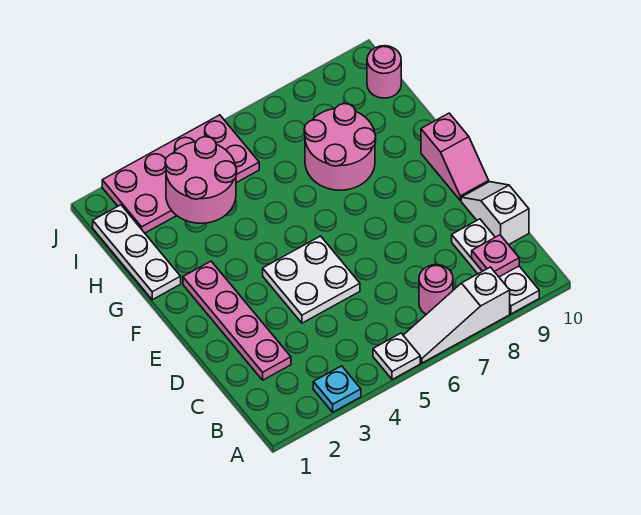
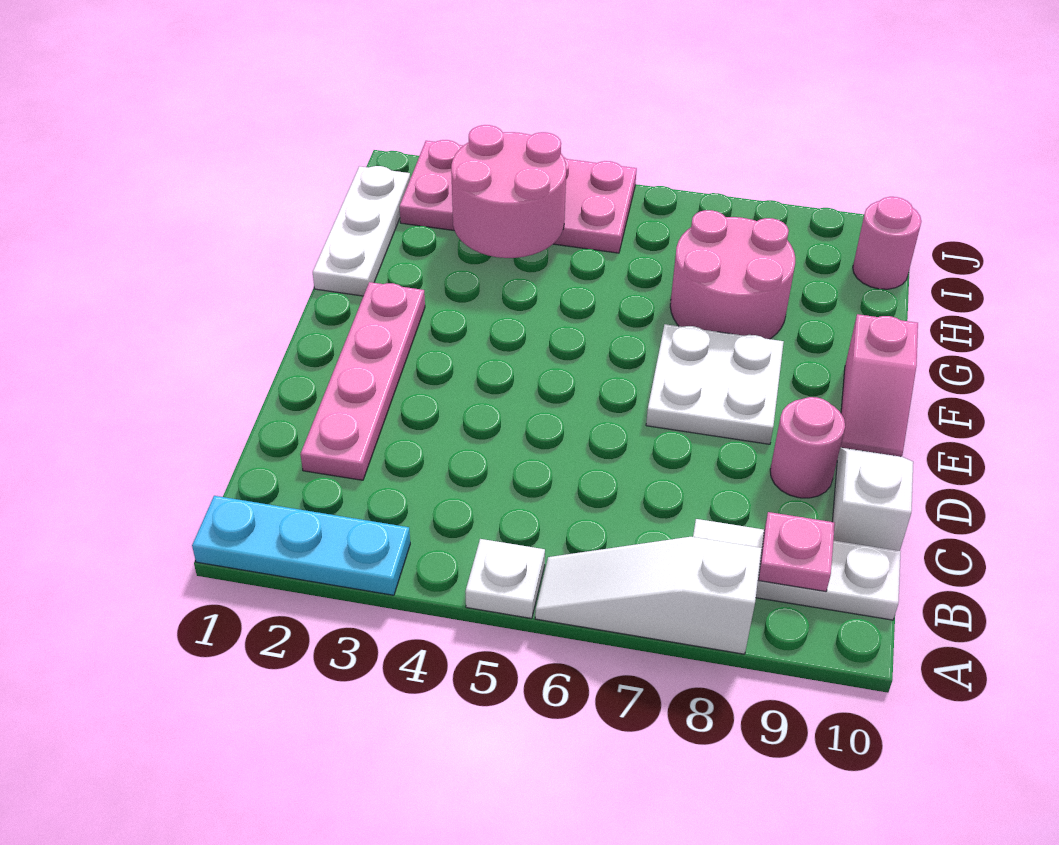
cyan plate A3 level 1 -> cyan plate A1:A3 level 1
white plate A9:C9 level 1 -> white plate B8:B10 level 1
pink round brick B7 level 1 -> pink round brick D9 level 1
white plate D4:E5 level 1 -> white plate E7:F8 level 1

